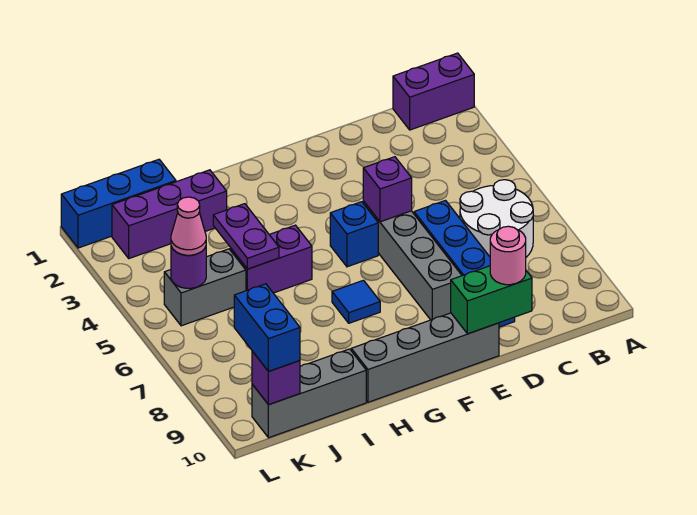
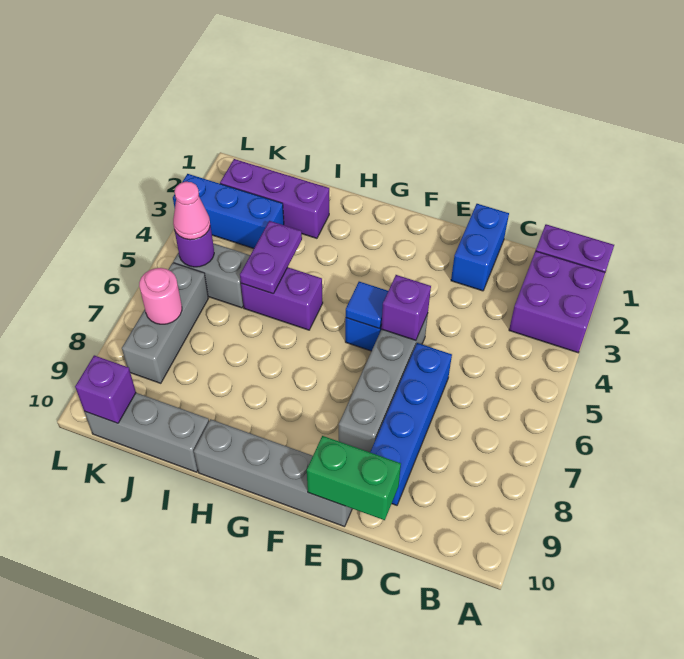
none -> purple brick A2:B3 level 1
white round brick B6:C7 level 1 -> none
pink round brick D10 level 3 -> pink round brick K7 level 2
blue tile G7 level 1 -> blue tile F5 level 2
blue brick J1:L1 level 1 -> blue brick J3:L3 level 1
none -> grey brick K6:K8 level 1
blue brick K9:K10 level 3 -> blue brick D1:D2 level 1

